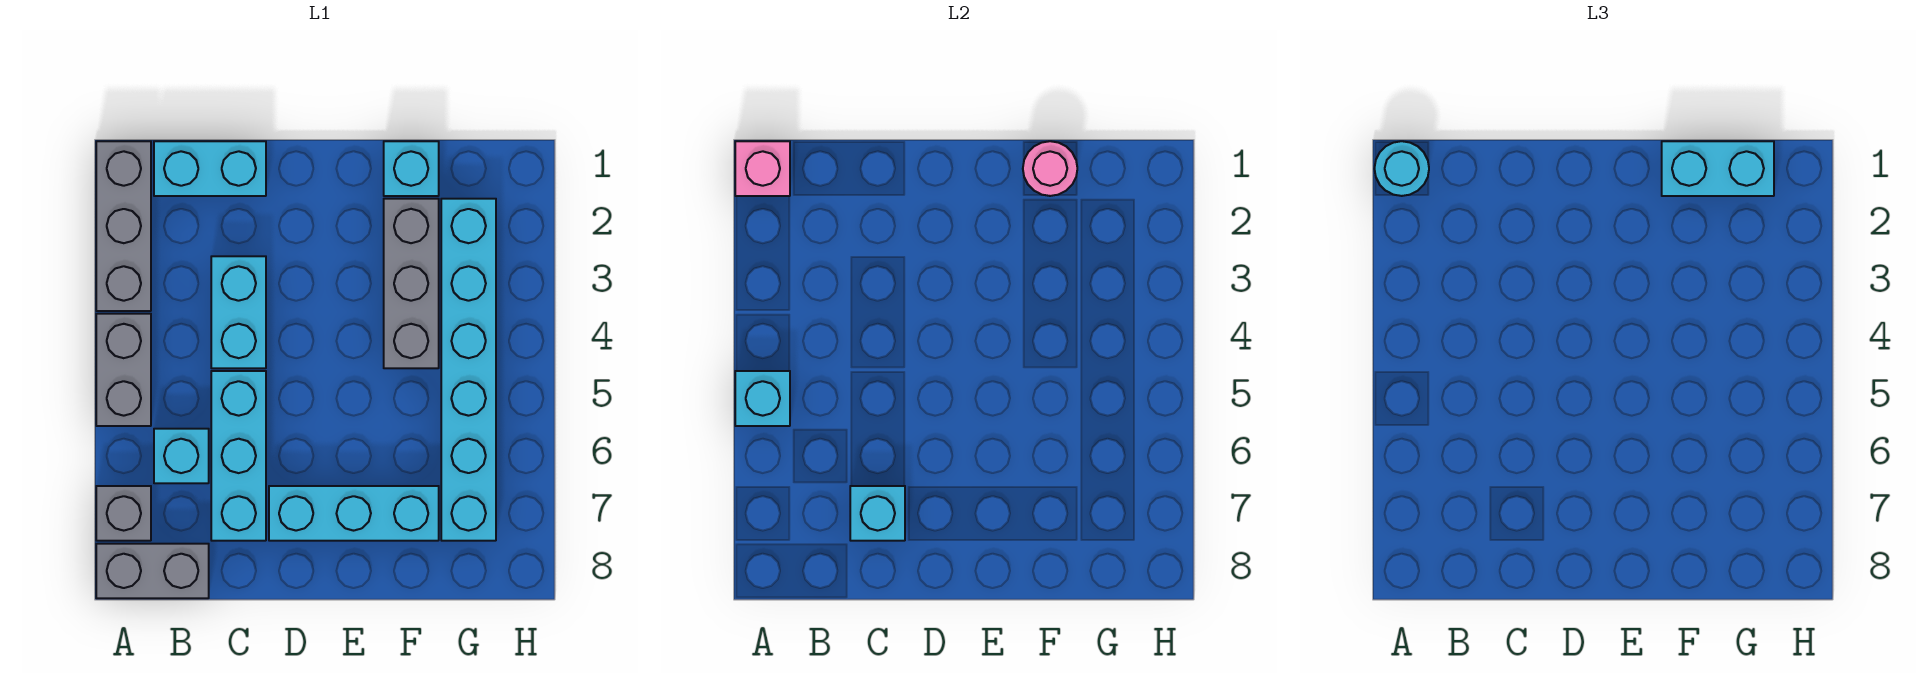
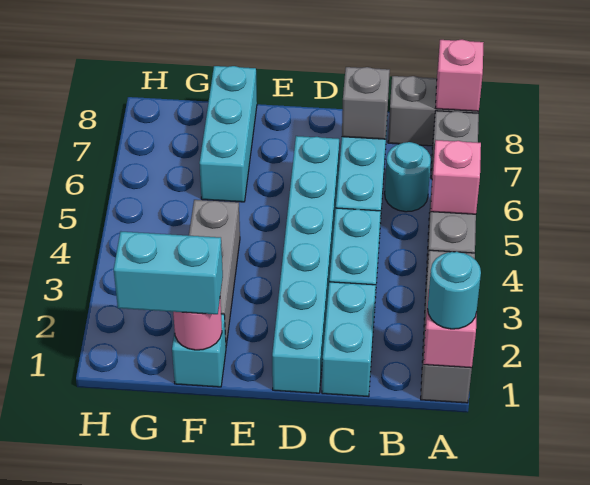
cyan brick A5 level 2 -> pink brick A5 level 2
none -> pink brick A8 level 2
cyan brick B1:C1 level 1 -> cyan brick C1:C2 level 1
cyan brick B6 level 1 -> cyan round brick B6 level 1
cyan brick C7 level 2 -> grey brick C7 level 2
cyan brick D7:F7 level 1 -> cyan brick F6:F8 level 1
cyan brick G2:G7 level 1 -> cyan brick D1:D6 level 1

